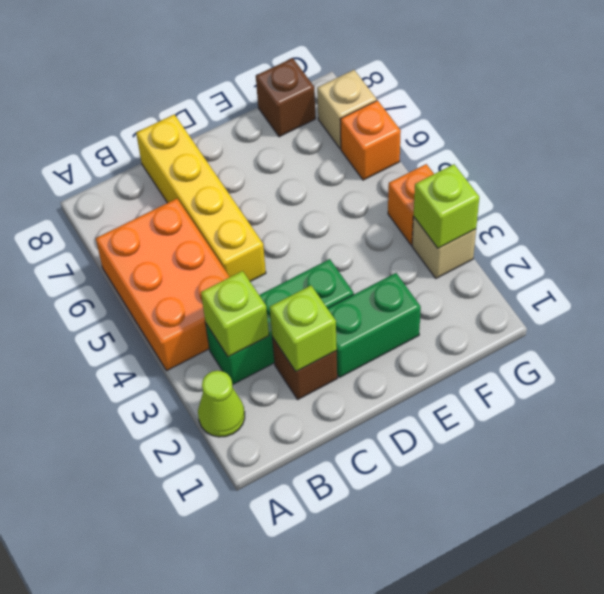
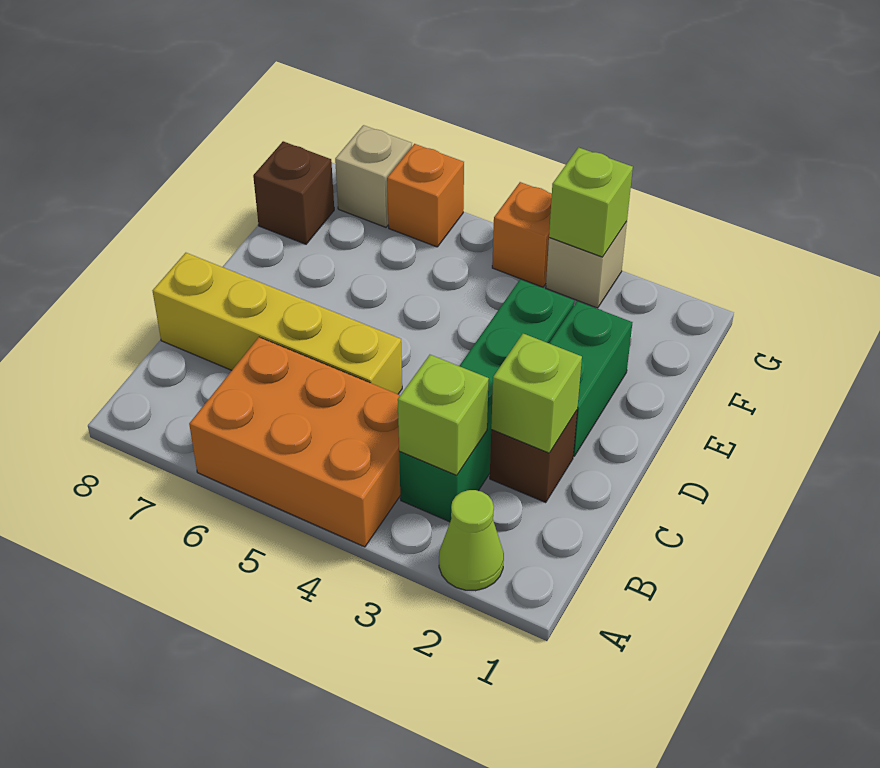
green brick B3:D3 level 1 -> green brick B3:E3 level 1

